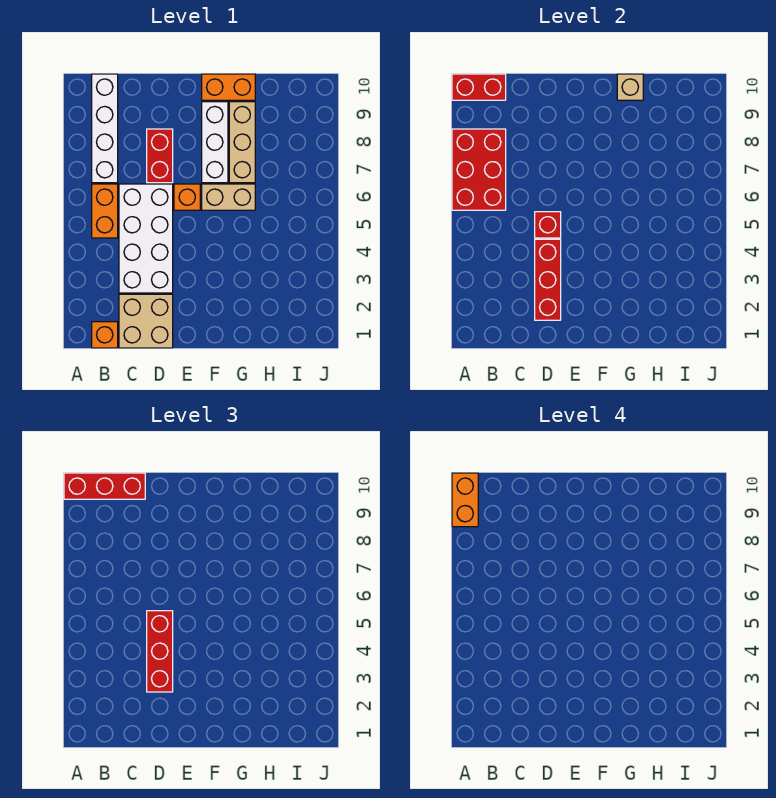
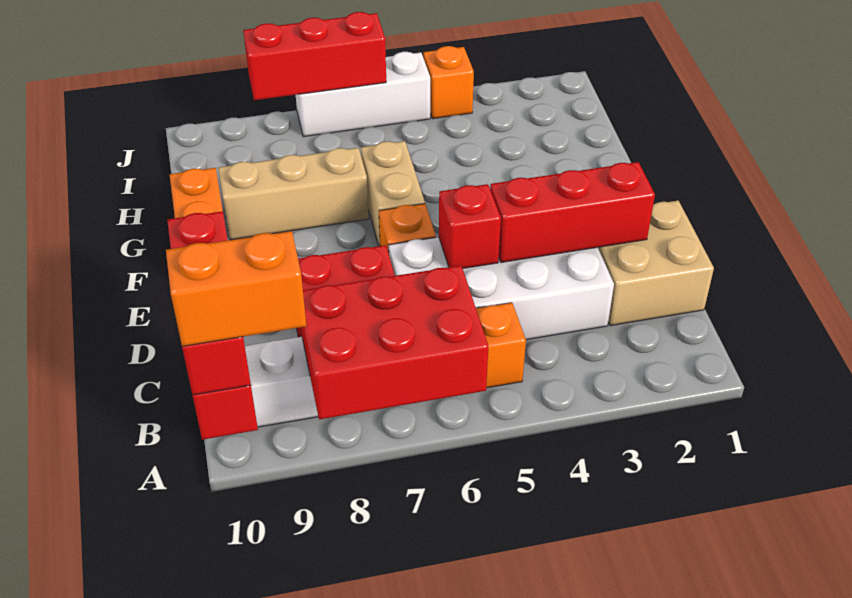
orange brick B1 level 1 -> orange brick J4 level 1
red brick D3:D5 level 3 -> red brick J6:J8 level 2
white brick F7:F9 level 1 -> white brick J5:J7 level 1
tan brick G10 level 2 -> none

